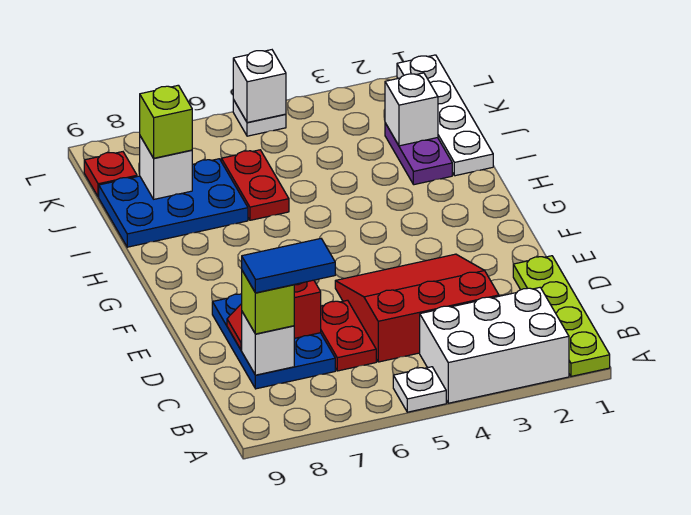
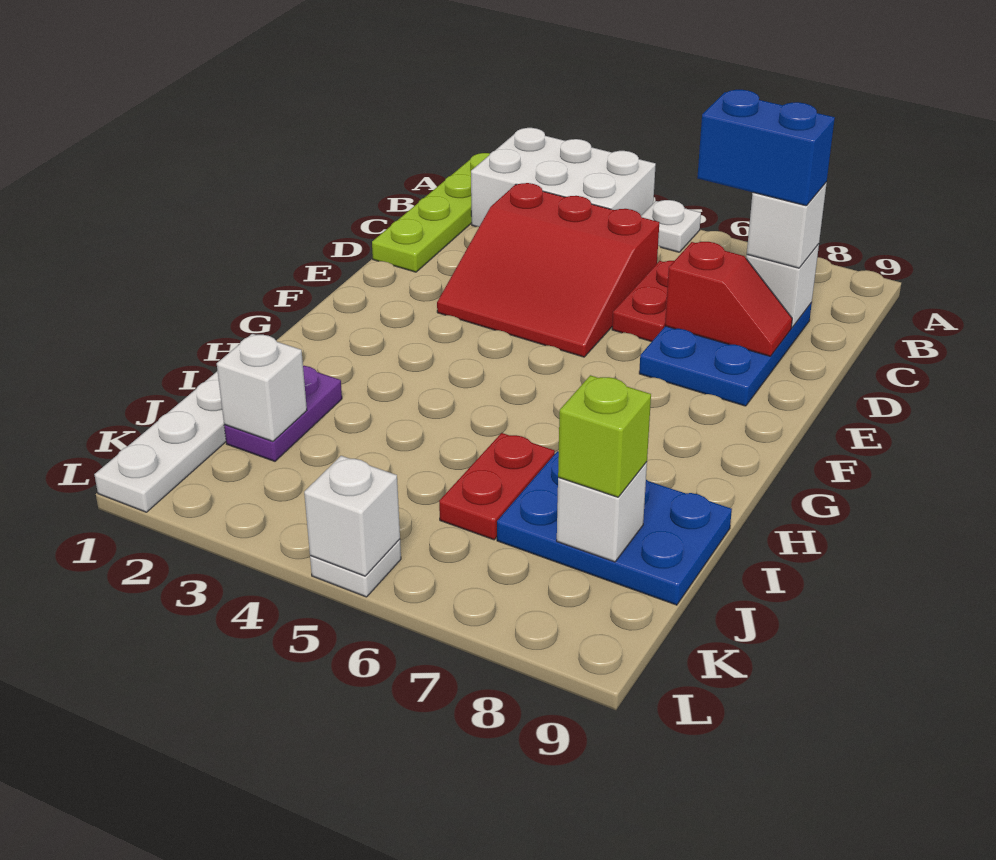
blue tile C7:C8 level 4 -> blue brick C7:C8 level 4
lime brick C8 level 3 -> white brick C8 level 3
red plate K9 level 1 -> none

